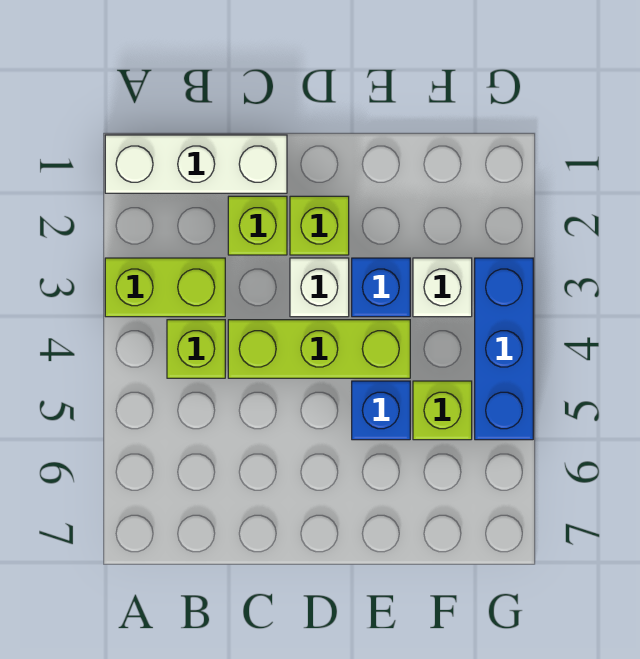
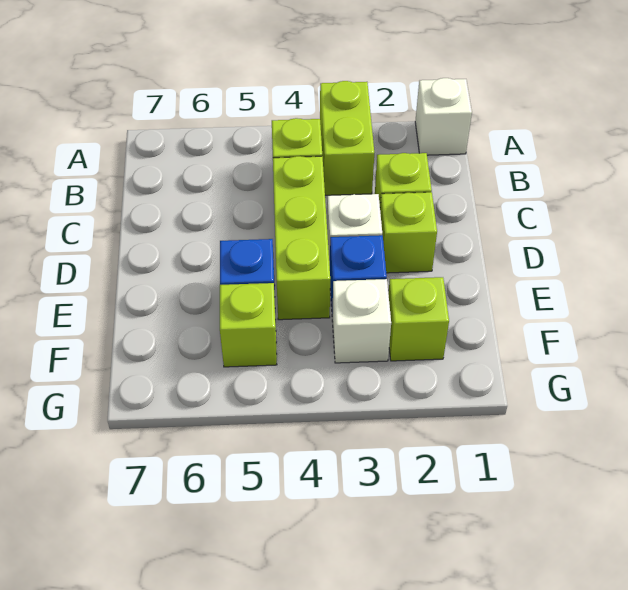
white brick A1:C1 level 1 -> white brick A1 level 1
none -> lime brick F2 level 1
blue brick G3:G5 level 1 -> none

